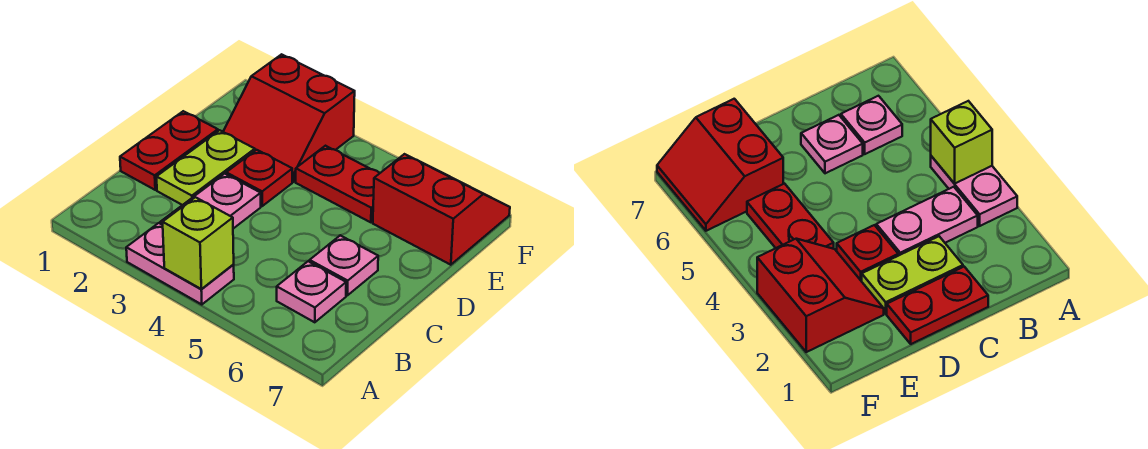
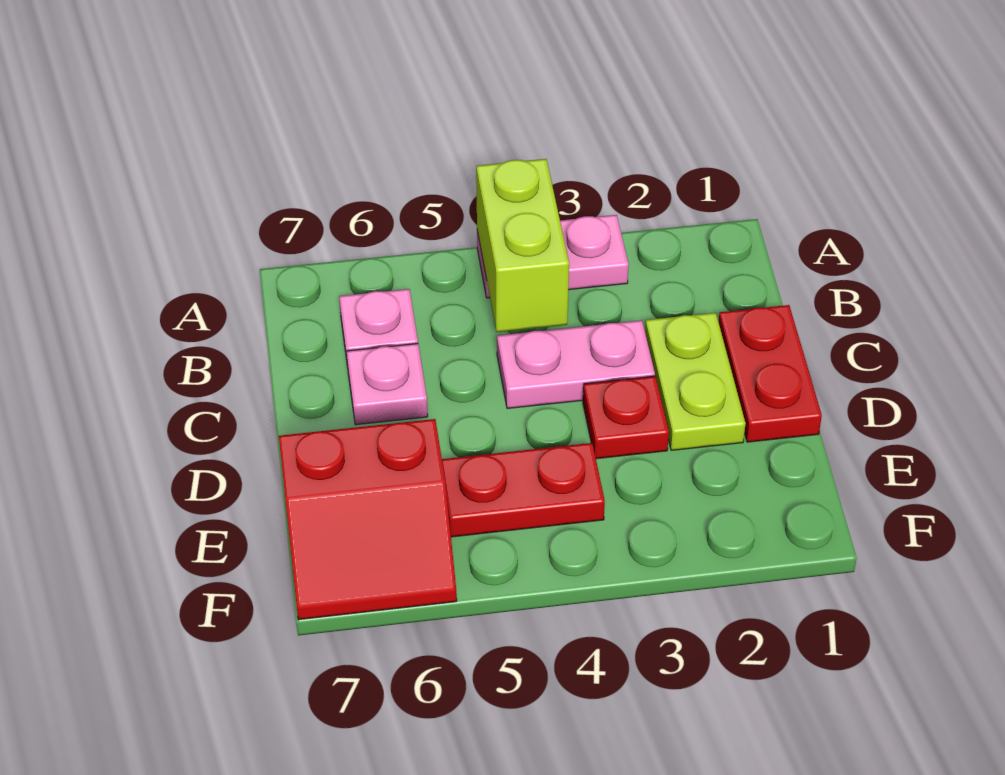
lime brick A4 level 2 -> lime brick A4:B4 level 2
pink plate B3:C3 level 1 -> pink plate C3:C4 level 1
red slope E2:F3 level 1 top F -> none

